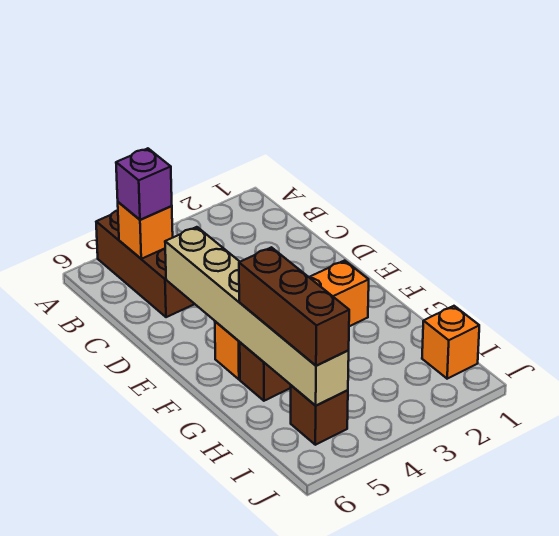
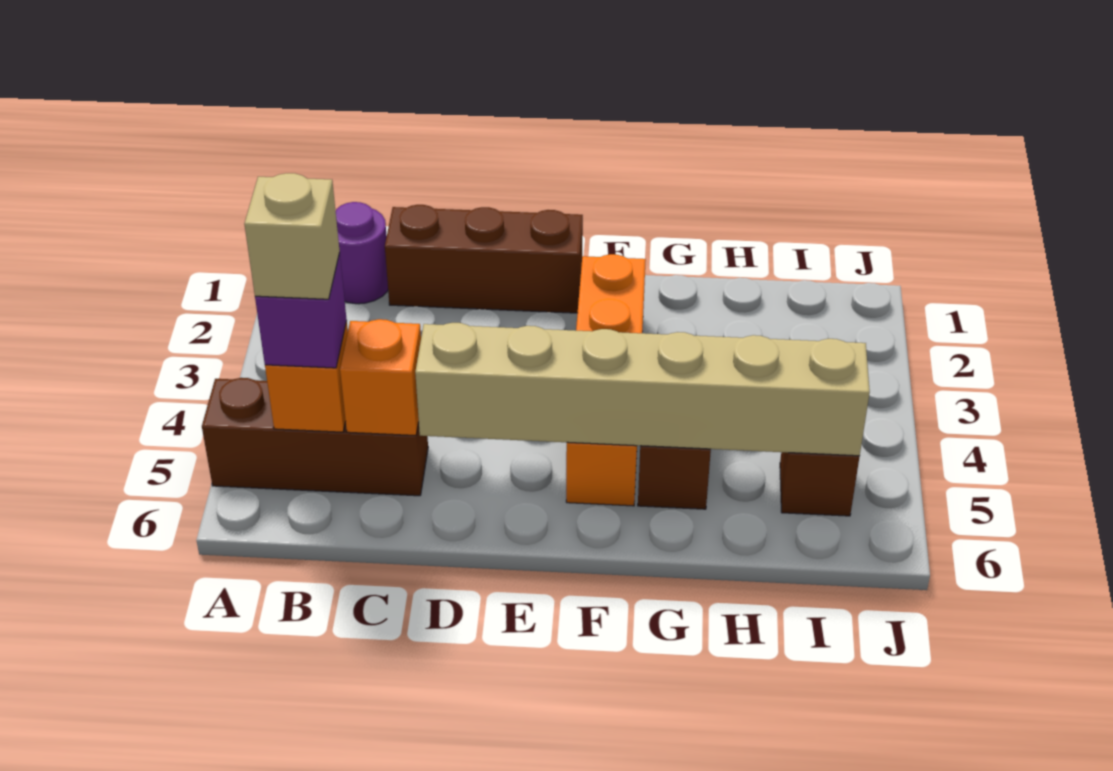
none -> purple round brick B1 level 1
none -> tan brick B5 level 4
brown brick G5:I5 level 3 -> brown brick C1:E1 level 1
orange brick I1 level 1 -> orange brick C5 level 2

